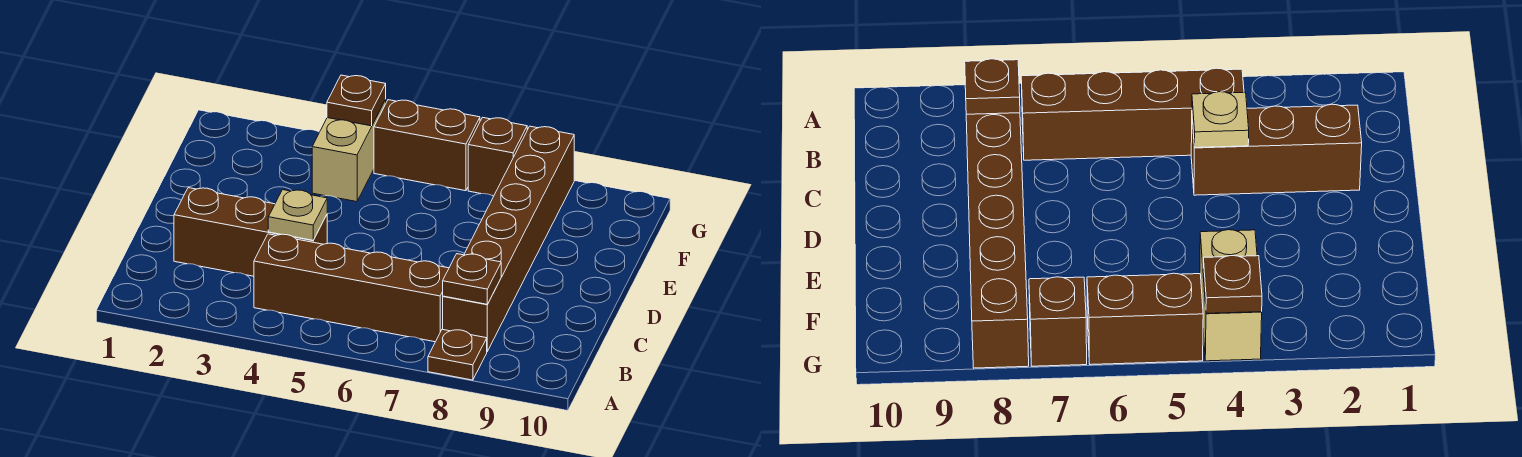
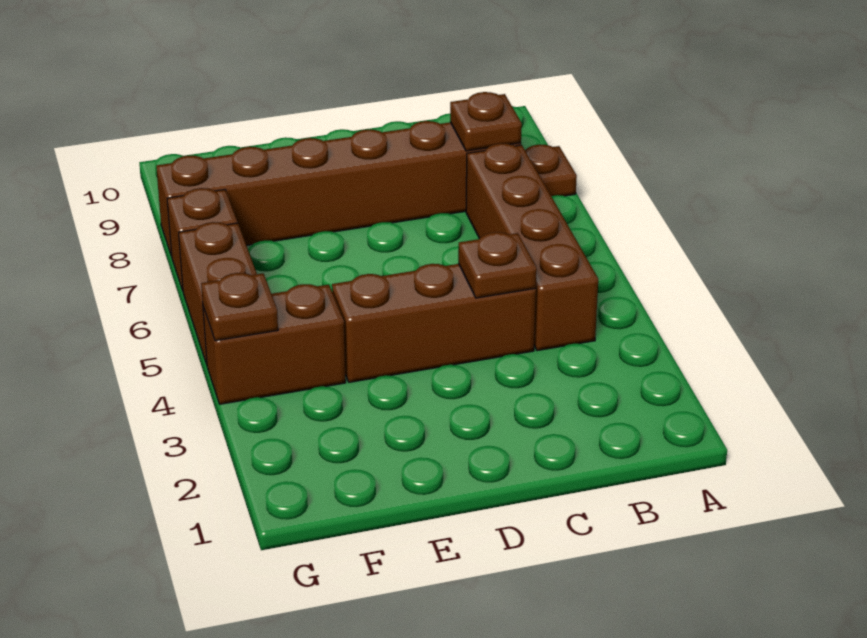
brown brick C2:C4 level 1 -> brown brick C4:E4 level 1
tan plate C4 level 2 -> brown plate C4 level 2
tan brick F4:G4 level 1 -> brown brick F4:G4 level 1

